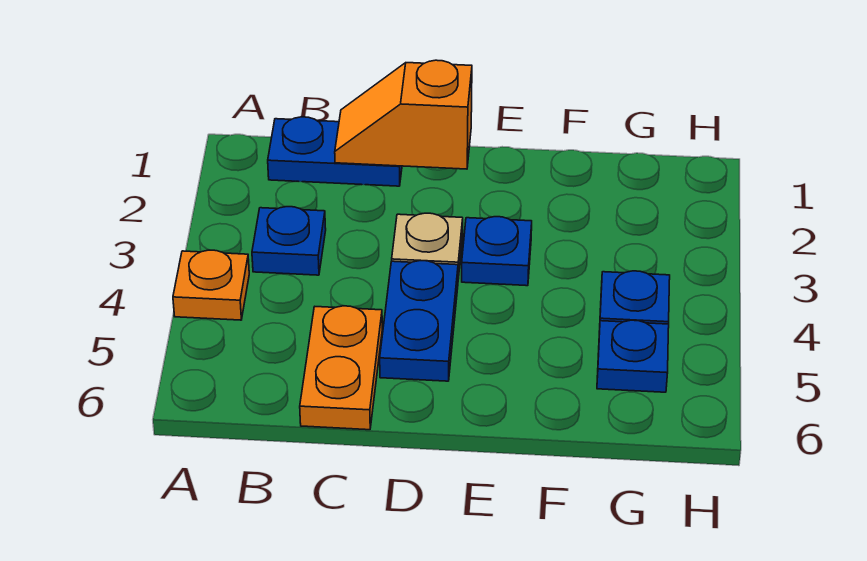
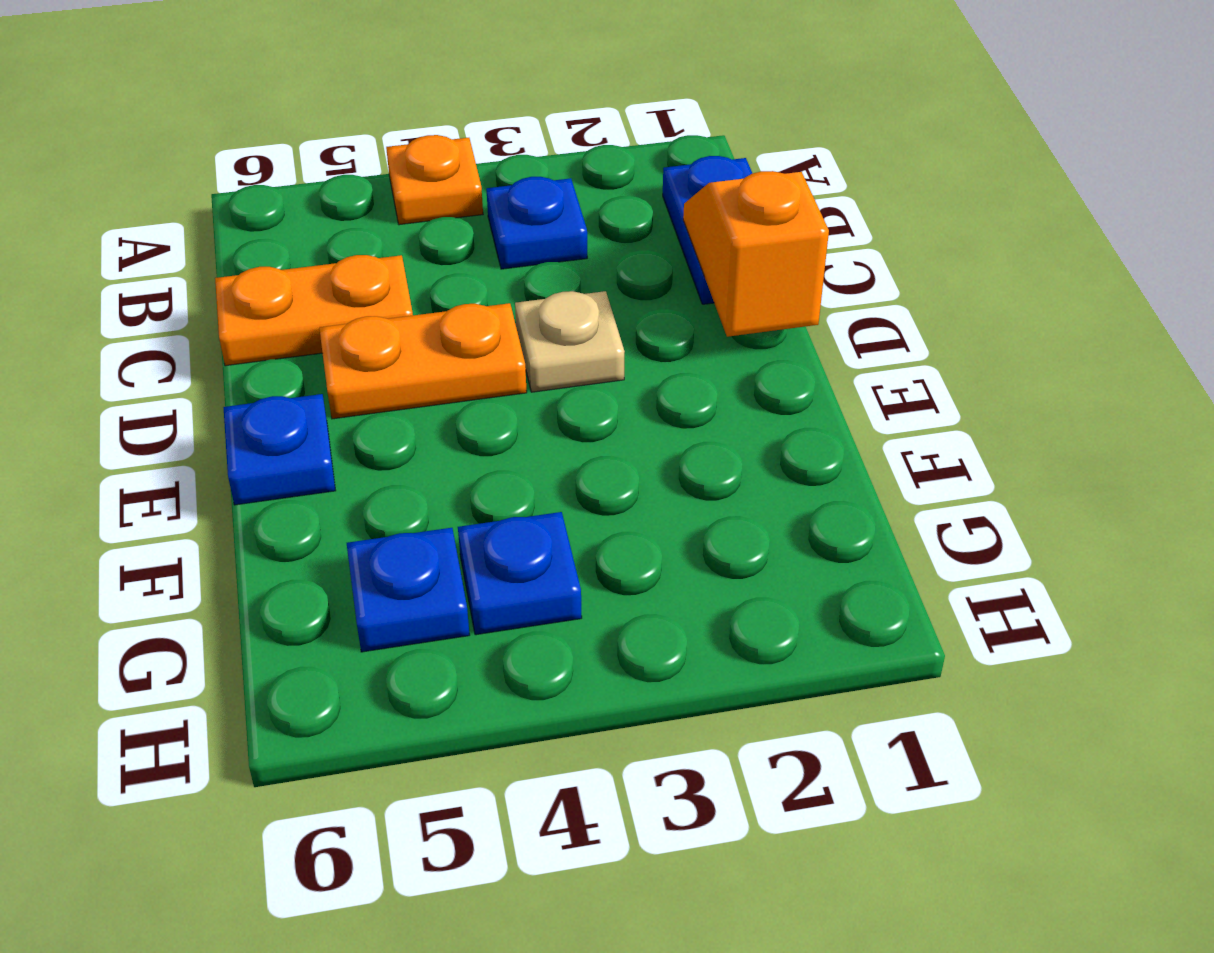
blue plate D4:D5 level 1 -> orange plate D4:D5 level 1
blue plate E3 level 1 -> blue plate E6 level 1

